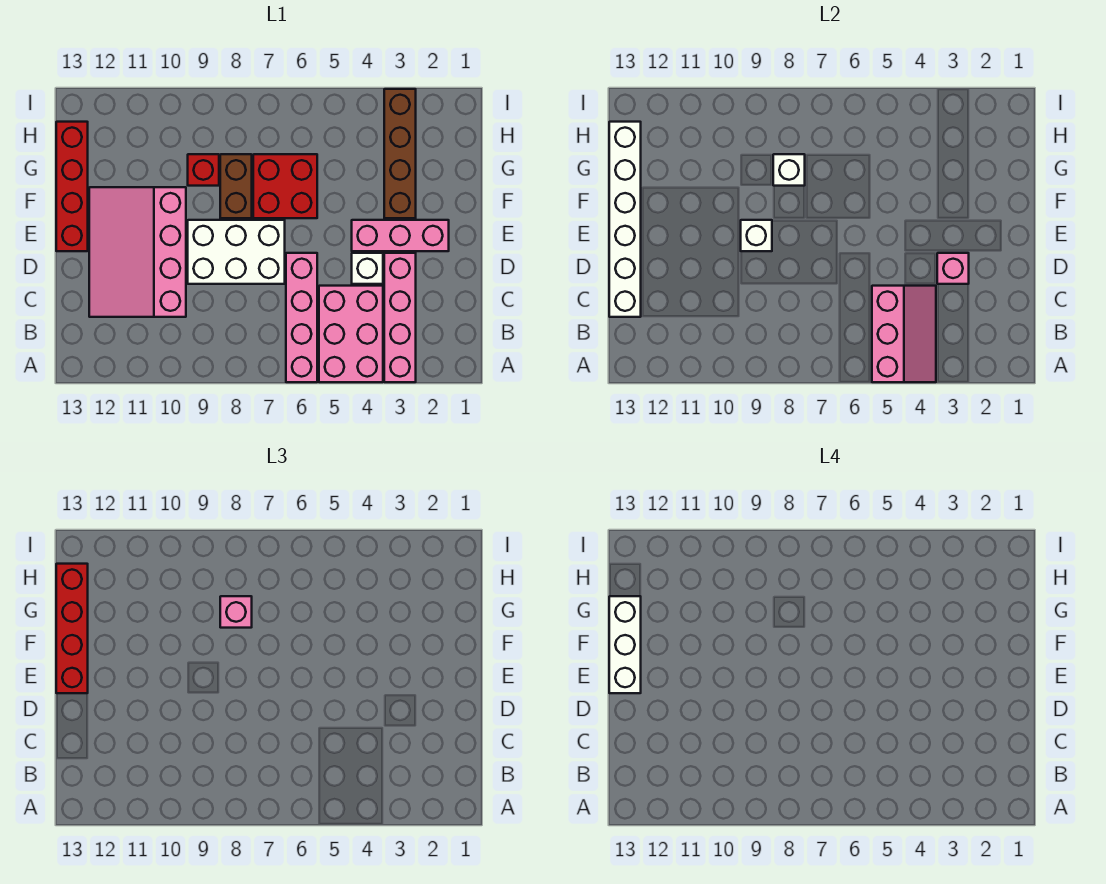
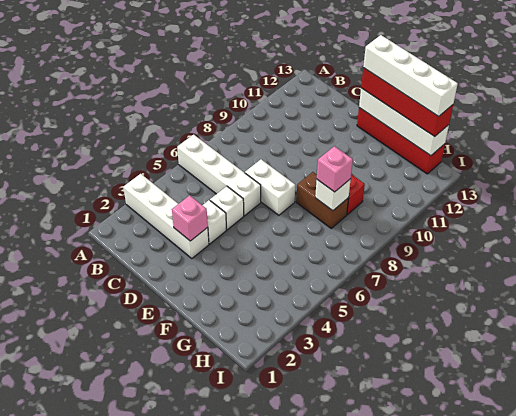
pink brick A3:D3 level 1 -> white brick A3:D3 level 1
pink brick A4:C5 level 1 -> none
pink slope A4:C5 level 2 top 5 -> none
pink brick A6:D6 level 1 -> white brick A6:D6 level 1
pink slope C10:F12 level 1 top 10 -> none
white brick C13:H13 level 2 -> white brick E13:H13 level 2
white brick D7:E9 level 1 -> white brick D7:E7 level 1
pink brick E2:E4 level 1 -> none
white brick E9 level 2 -> white brick D5 level 1
white brick E13:G13 level 4 -> white brick E13:H13 level 4
brown brick F3:I3 level 1 -> none
red brick F6:G7 level 1 -> none

